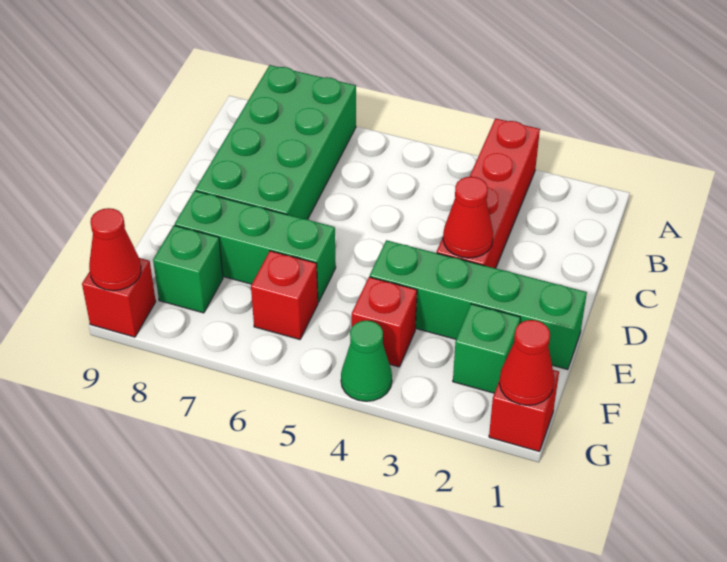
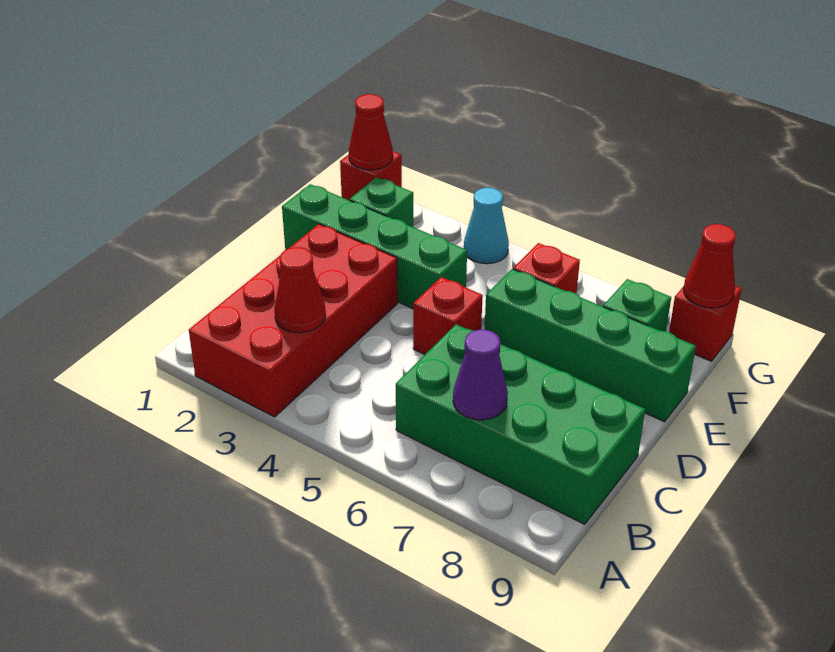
red brick A3:D3 level 1 -> red brick A2:D3 level 1
green brick A7:D8 level 1 -> green brick B6:C9 level 1
none -> purple cone B7 level 2
red cone D3 level 2 -> red cone B3 level 2
green brick E6:E8 level 1 -> green brick E6:E9 level 1
red brick F4 level 1 -> red brick D5 level 1
green cone G4 level 1 -> cyan cone G4 level 1

